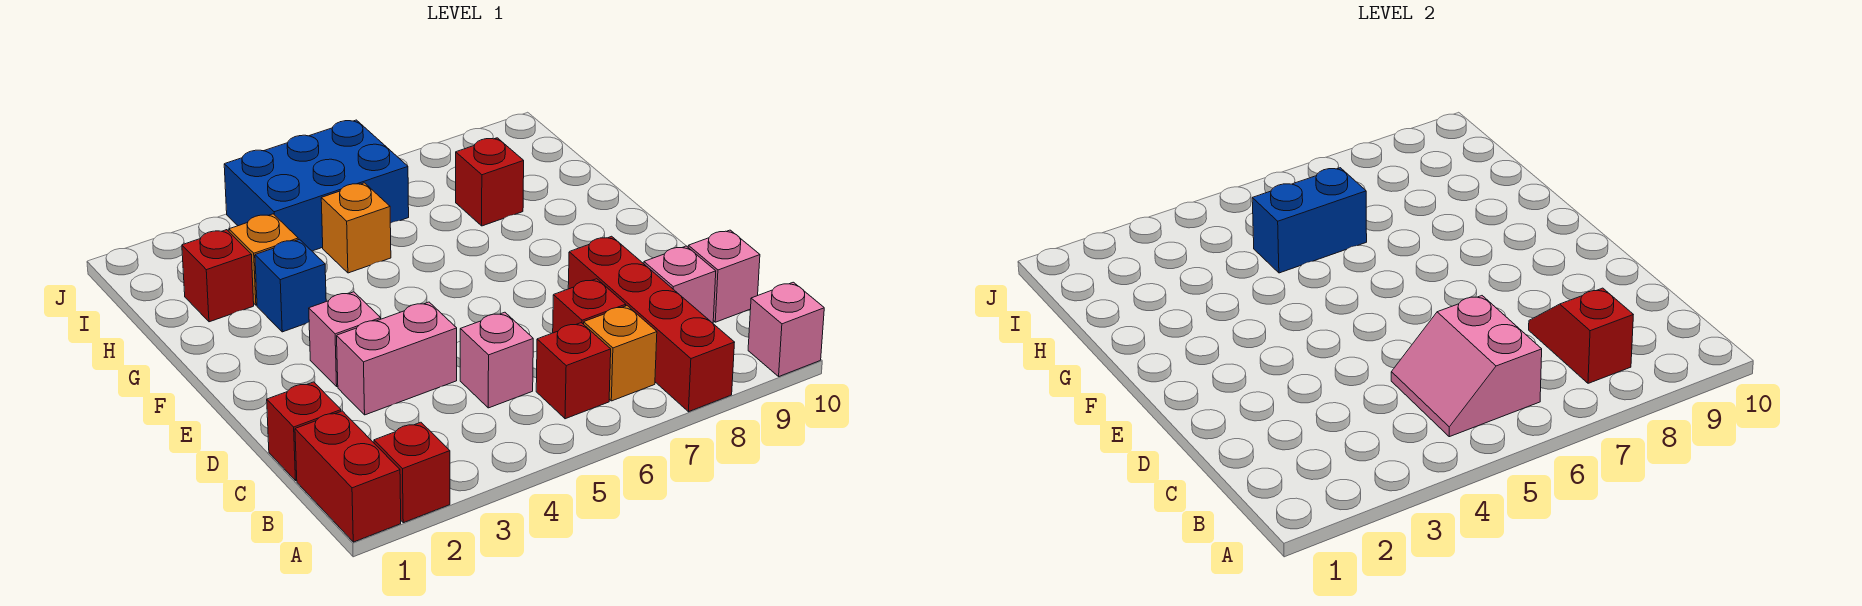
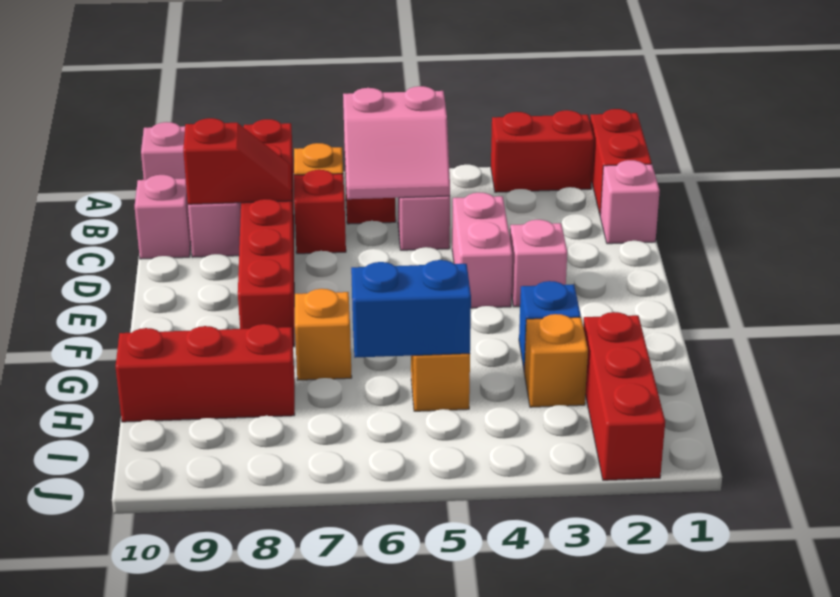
red brick A2 level 1 -> red brick A2:A3 level 1
red brick A8:D8 level 1 -> red brick A8:F8 level 1
pink slope B5:C6 level 2 top 6 -> pink slope B5:C6 level 2 top B
red slope B8:C8 level 2 top B -> red slope C8:C9 level 2 top 9
red brick C1 level 1 -> pink brick C1 level 1
pink brick D3:D4 level 1 -> pink brick D4:E4 level 1
none -> orange brick G7 level 1
red brick H2 level 1 -> red brick H2:J2 level 1
red brick H8 level 1 -> red brick H8:H10 level 1
blue brick I4:J6 level 1 -> none

